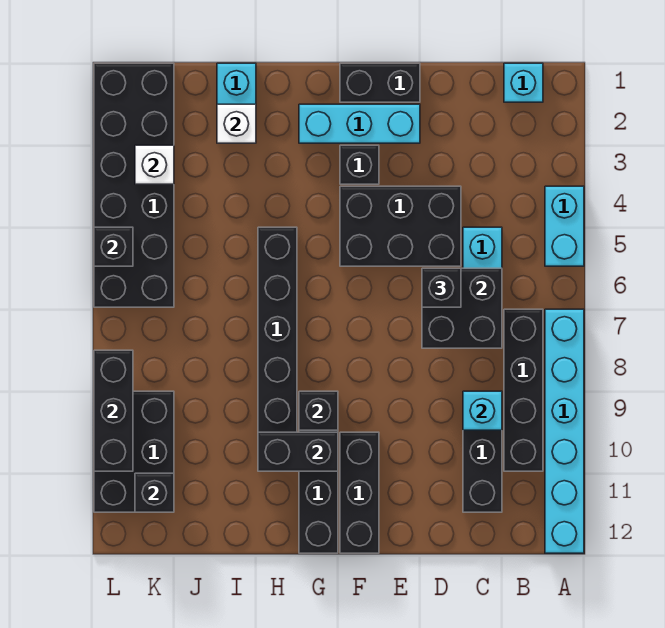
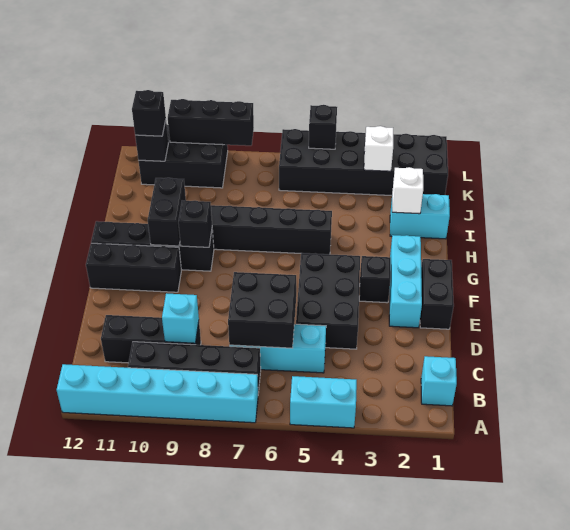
black brick D6 level 3 -> black brick K11 level 3

